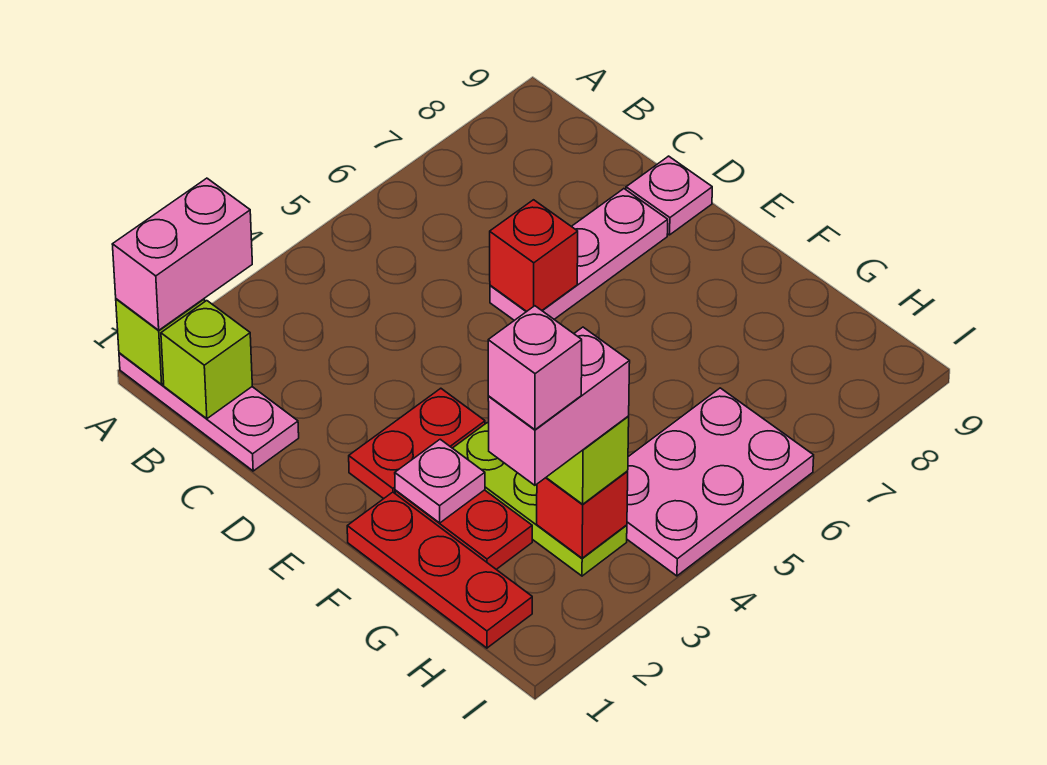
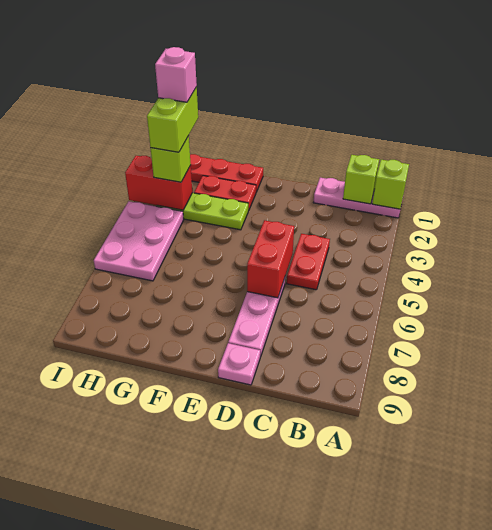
pink brick A1:A2 level 3 -> none
red brick D6 level 2 -> red brick D5:D6 level 2
red plate E2:E3 level 1 -> red plate C4:C5 level 1
pink plate F2 level 2 -> none
pink brick H2:H3 level 4 -> lime brick H2:H3 level 4
red brick H3 level 2 -> red brick H3:I3 level 2

